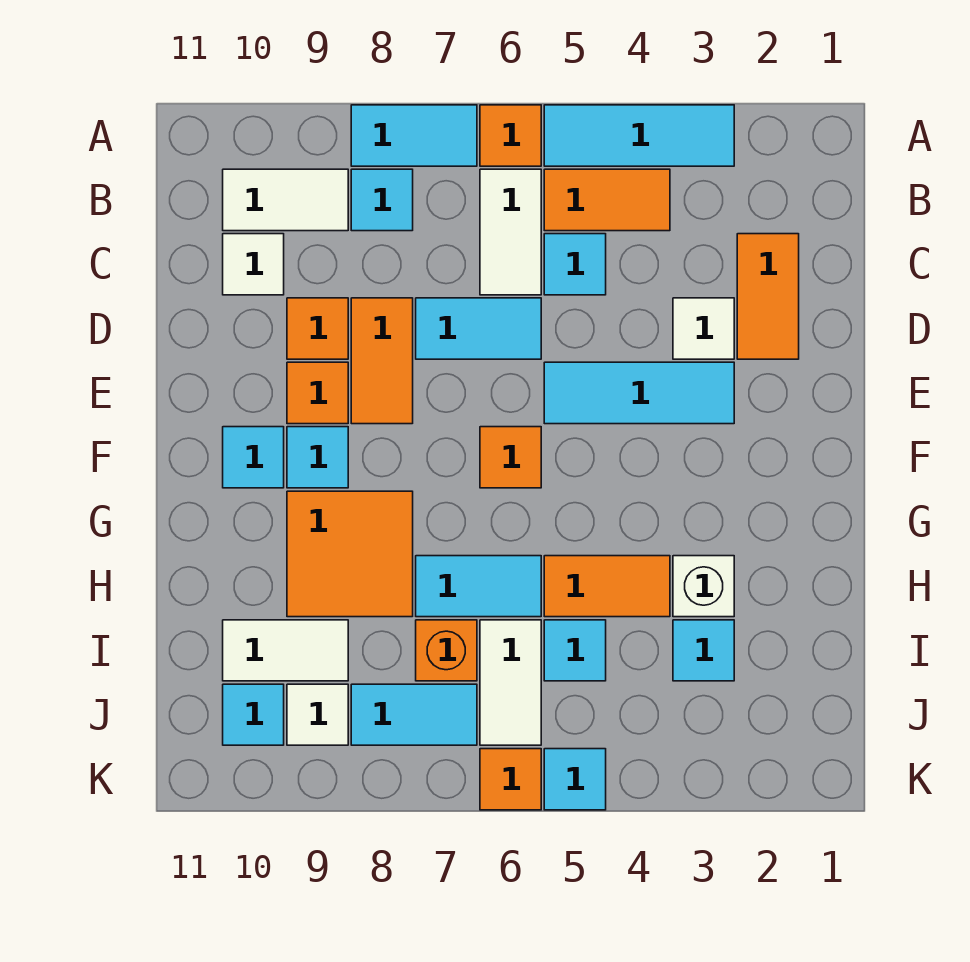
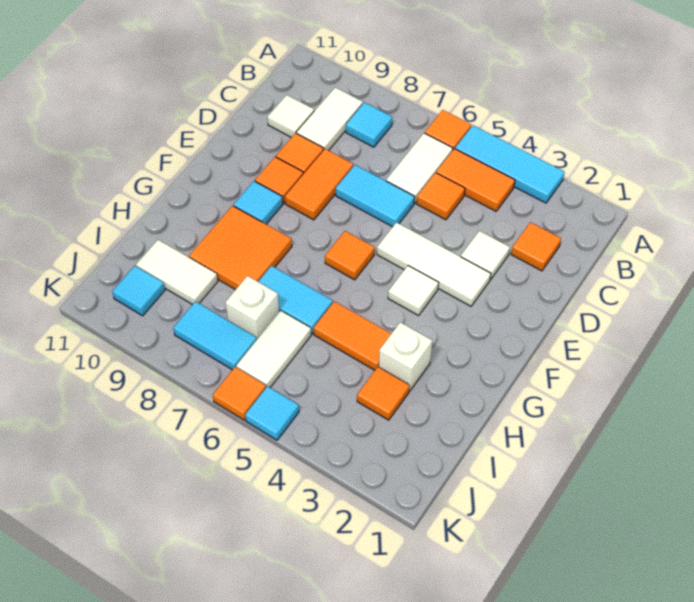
cyan tile A7:A8 level 1 -> none
white tile B9:B10 level 1 -> white tile B9:C9 level 1
orange tile C2:D2 level 1 -> orange tile C2 level 1
cyan tile C5 level 1 -> orange tile C5 level 1
cyan tile E3:E5 level 1 -> white tile E3:E5 level 1
cyan tile F10 level 1 -> none
cyan tile I3 level 1 -> orange tile I3 level 1
cyan tile I5 level 1 -> none
orange brick I7 level 1 -> white brick I7 level 1
white tile J9 level 1 -> white tile F4 level 1

